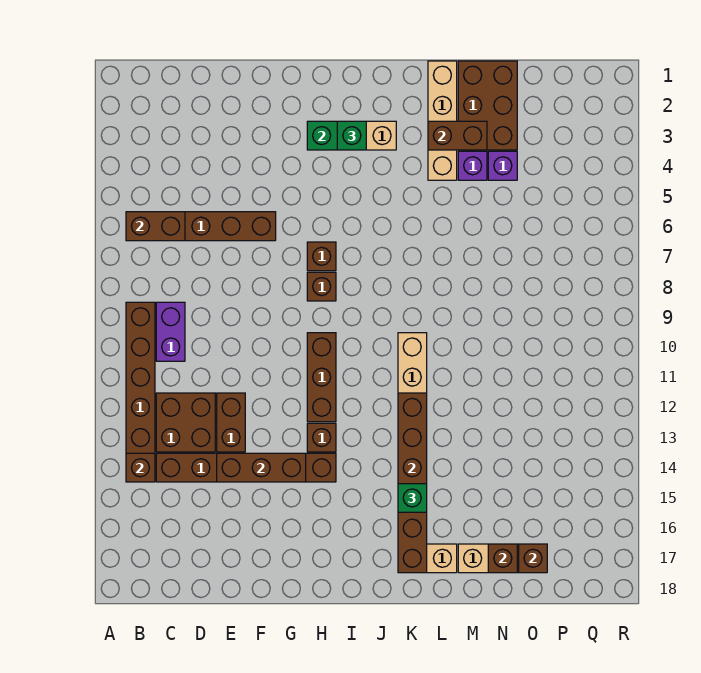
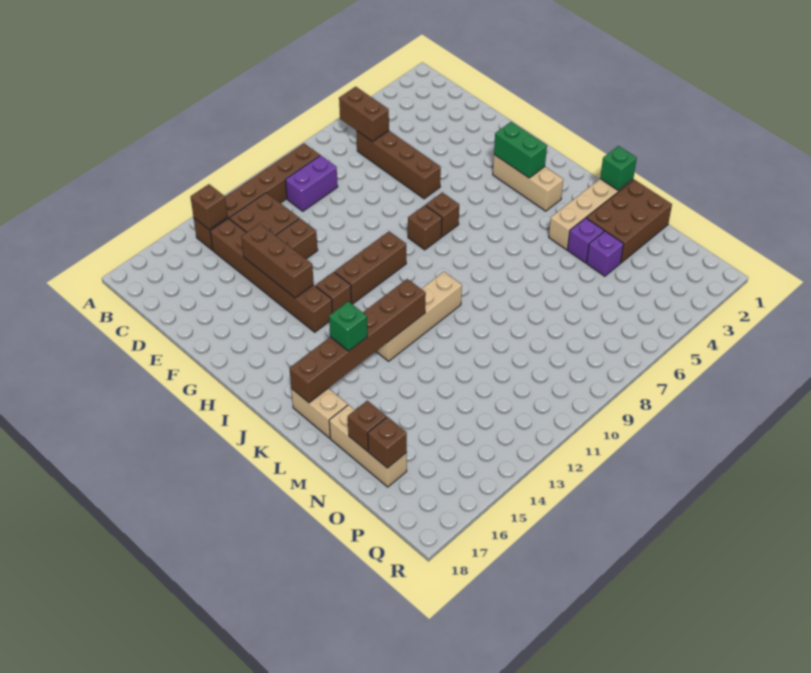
green brick I3 level 3 -> green brick L1 level 2
brown brick L3:M3 level 2 -> none

